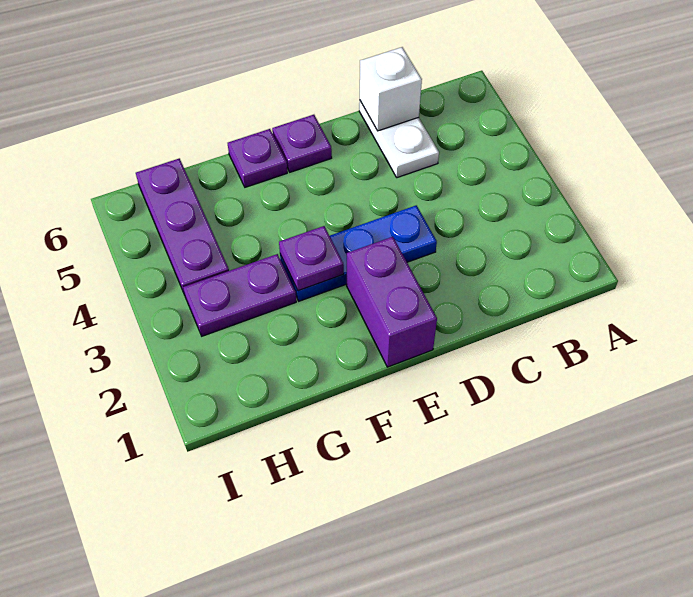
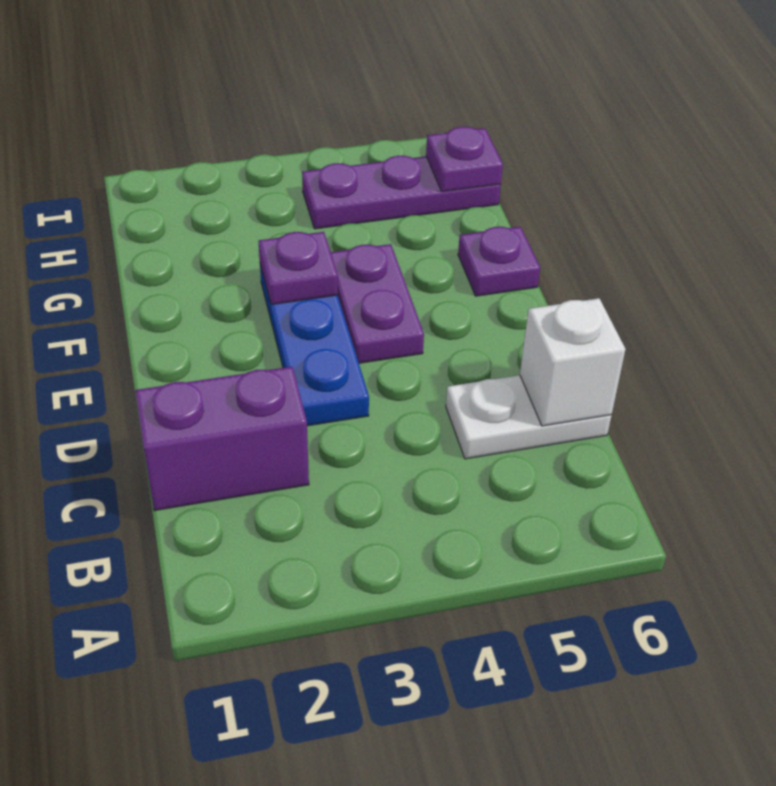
purple brick E1:E2 level 1 -> purple brick C1:C2 level 1
purple plate E6 level 1 -> purple plate H6 level 2
purple plate G3:H3 level 1 -> purple plate E4:F4 level 1

